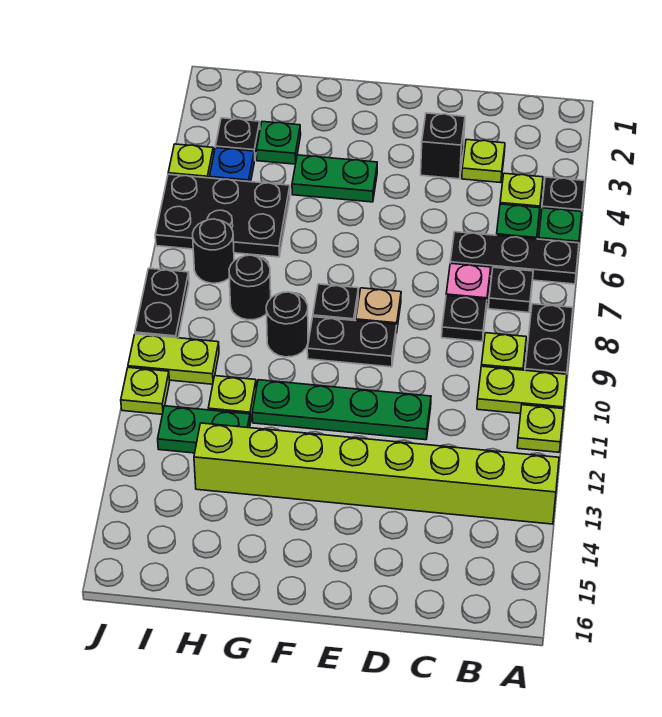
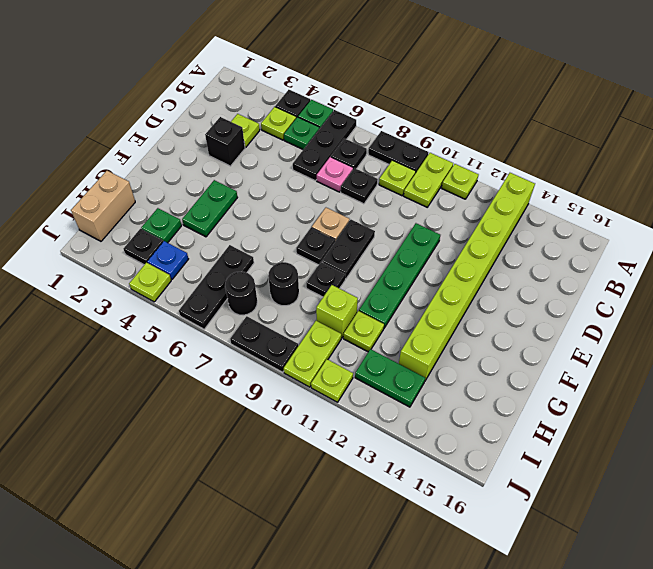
black round brick G9 level 1 -> black plate G9 level 1
none -> tan brick H1:I1 level 1
black plate H5:J6 level 1 -> black plate H6:J6 level 1
none -> lime brick H10 level 1
green plate H12:I12 level 1 -> green plate I12:I13 level 1

